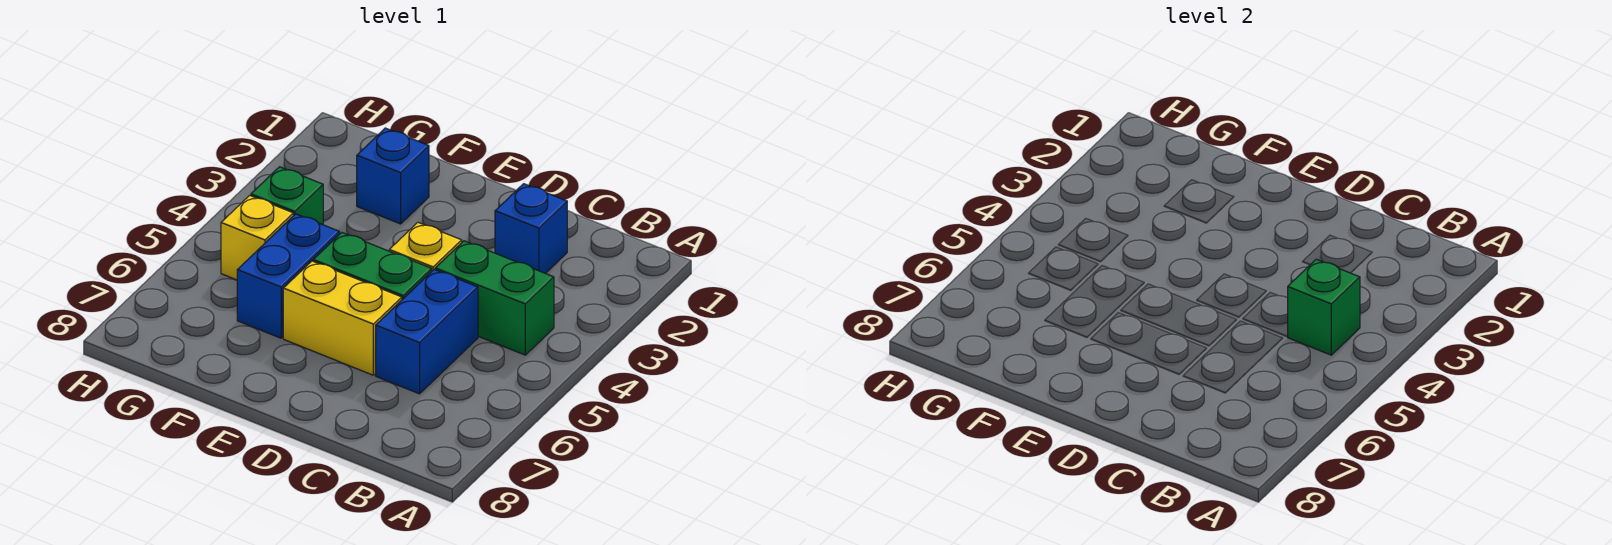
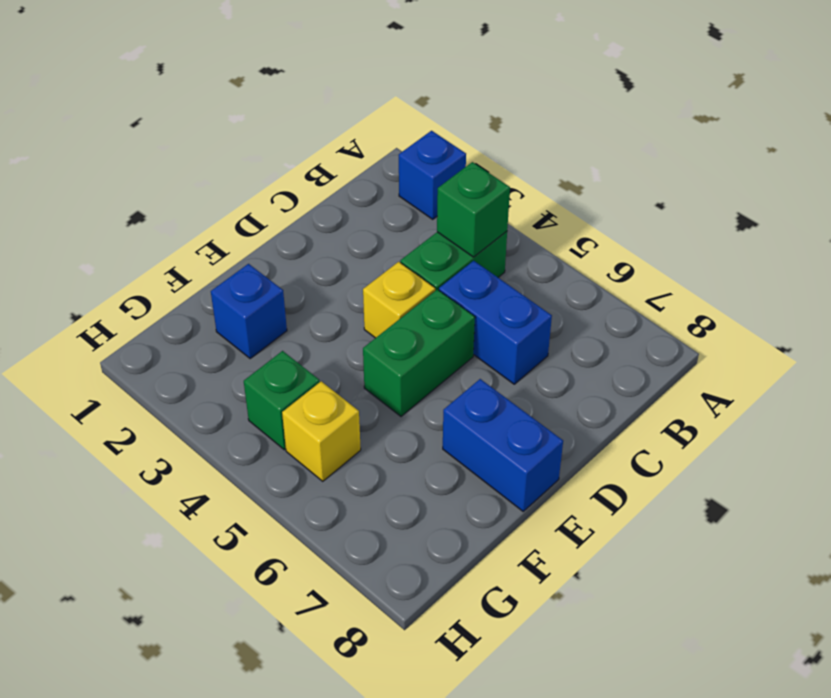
blue brick C2 level 1 -> blue brick A2 level 1
yellow brick D6:E6 level 1 -> none
blue brick F5:F6 level 1 -> blue brick E7:E8 level 1

